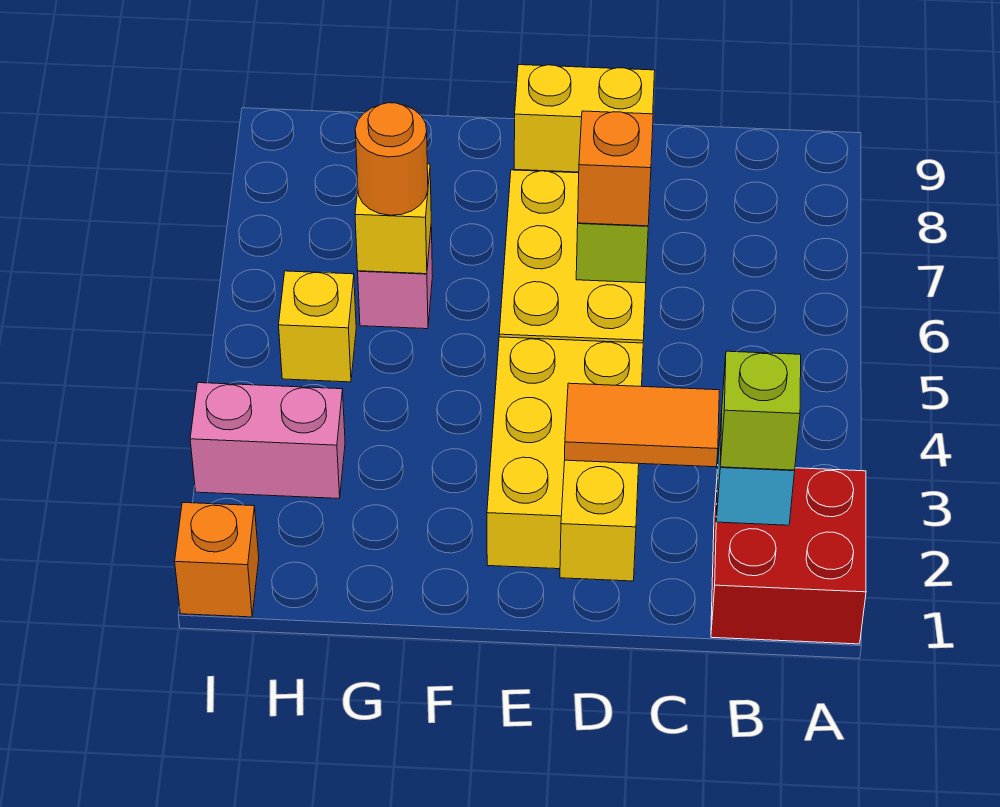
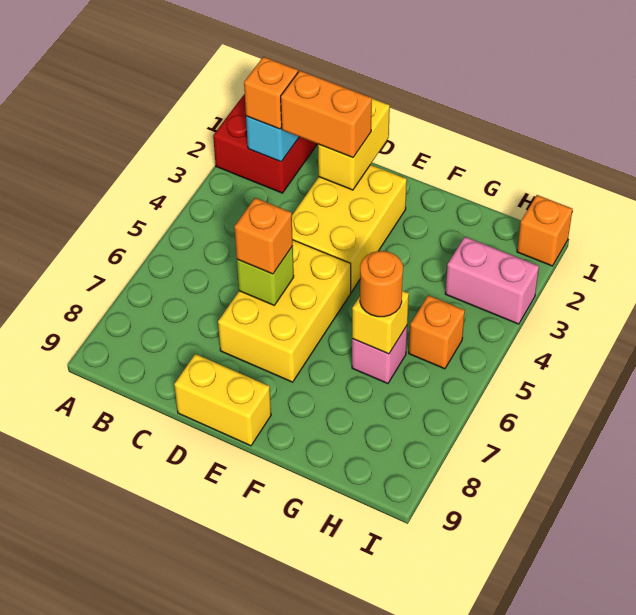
lime brick B2 level 3 -> orange brick B2 level 3
orange tile C2:D2 level 3 -> orange brick C2:D2 level 3
yellow brick H5 level 1 -> orange brick H5 level 1

